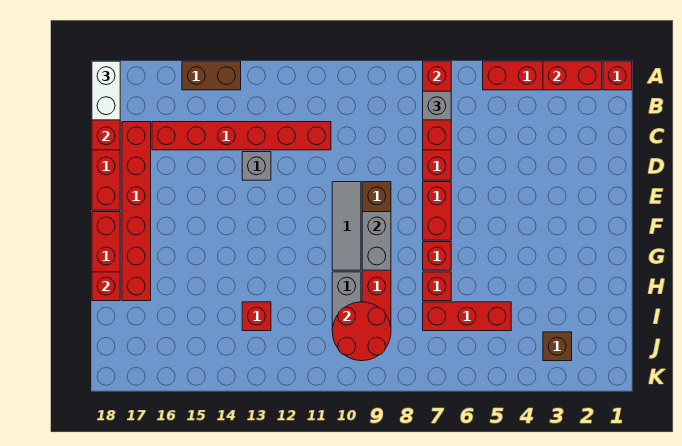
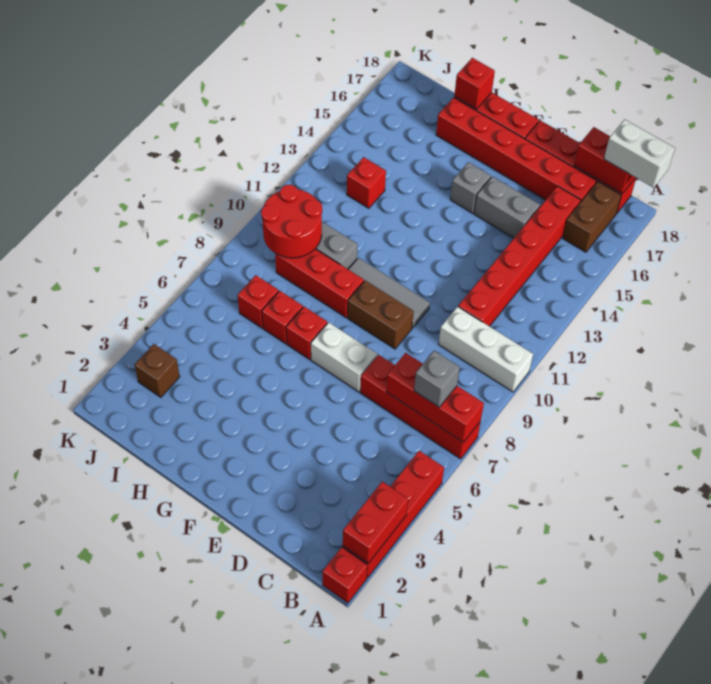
none -> white brick A10:C10 level 1
brown brick A14:A15 level 1 -> brown brick B16:B17 level 1
grey brick D13 level 1 -> grey brick F15 level 1
red brick E7:F7 level 1 -> white brick E7:F7 level 1
grey brick F9:G9 level 2 -> grey brick D15:E15 level 1
red brick I5:I7 level 1 -> red brick I7 level 1

